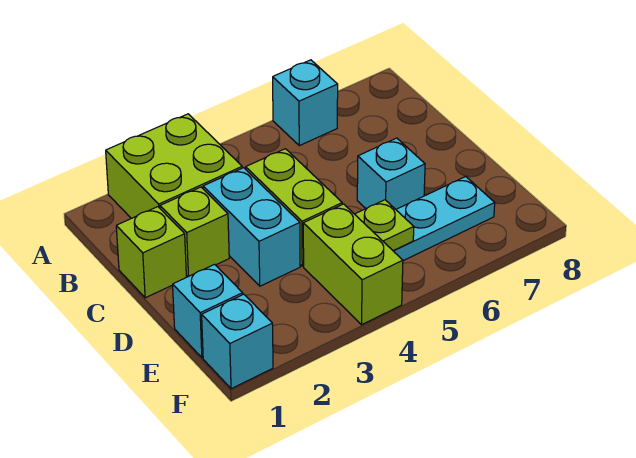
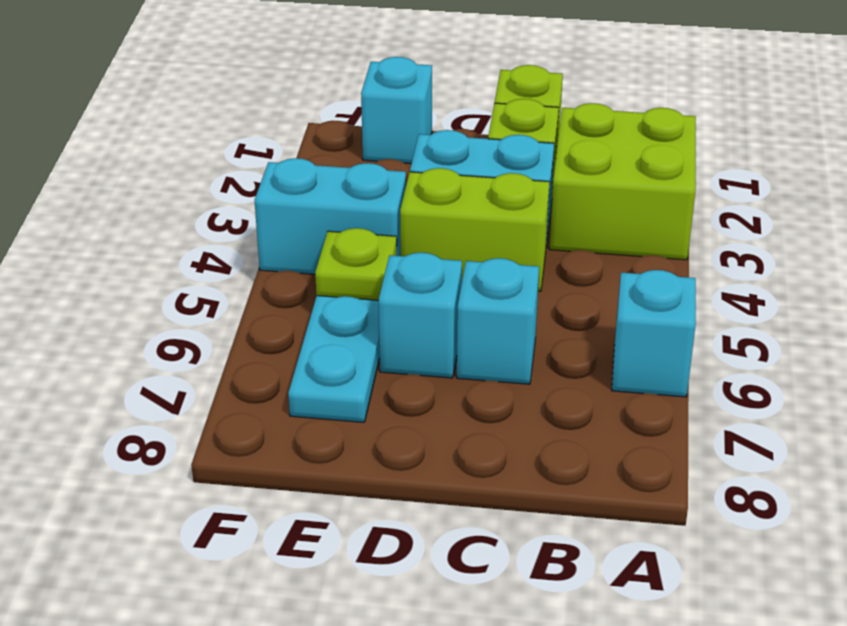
lime brick E4:F4 level 1 -> cyan brick E4:F4 level 1
cyan brick F1 level 1 -> cyan brick C6 level 1

